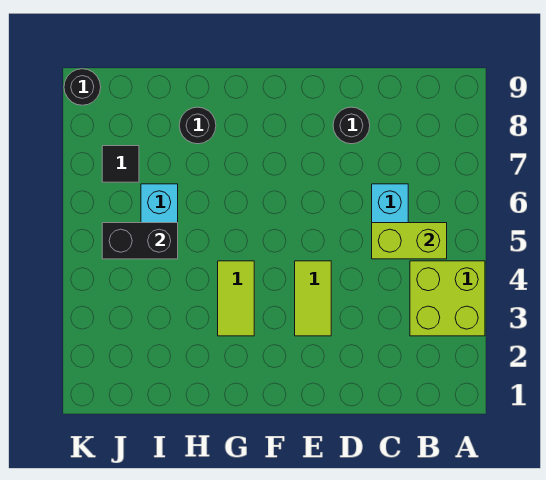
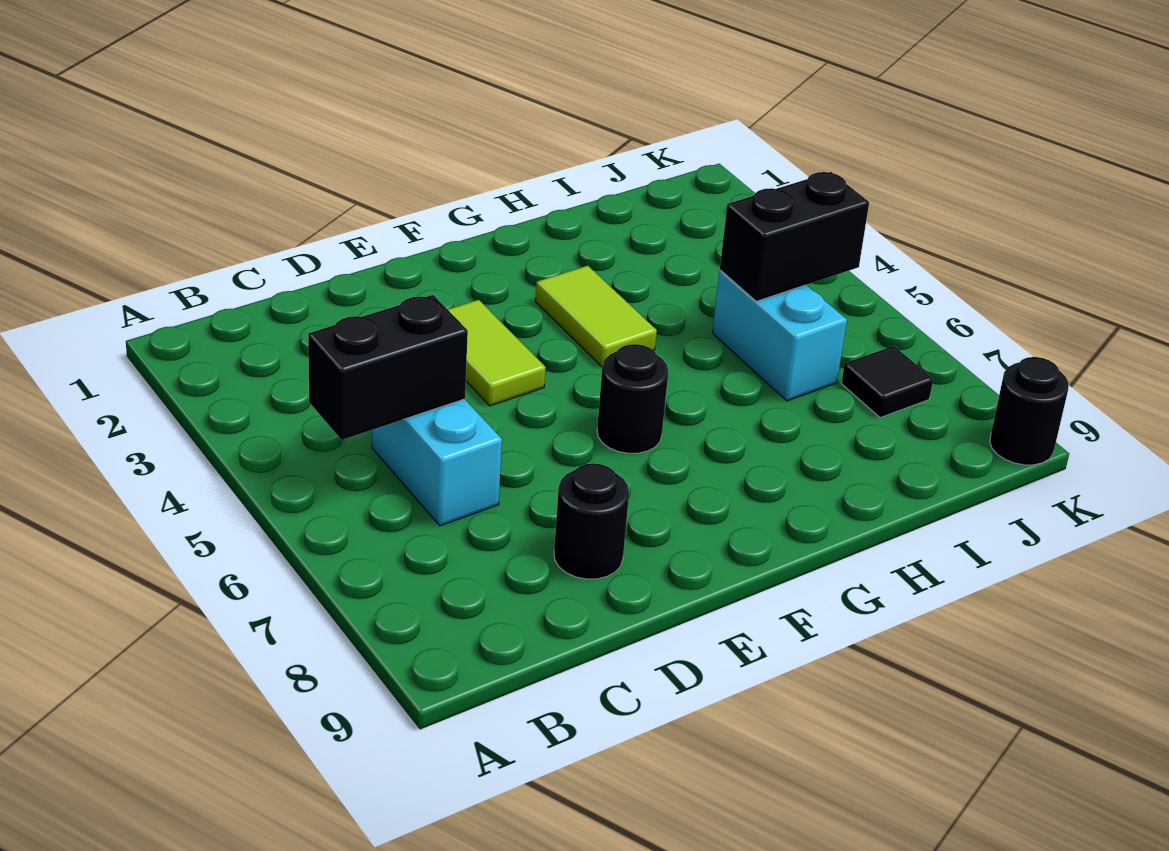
lime brick A3:B4 level 1 -> none
lime brick B5:C5 level 2 -> black brick B5:C5 level 2
black round brick H8 level 1 -> black round brick F6 level 1

